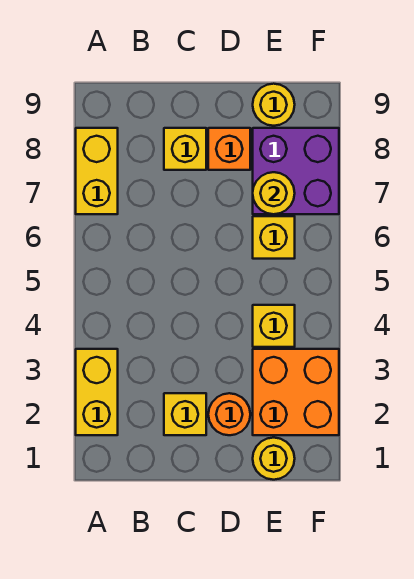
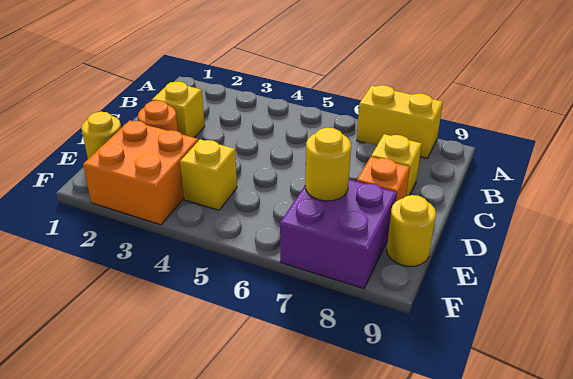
yellow brick A2:A3 level 1 -> none
yellow brick E6 level 1 -> none

